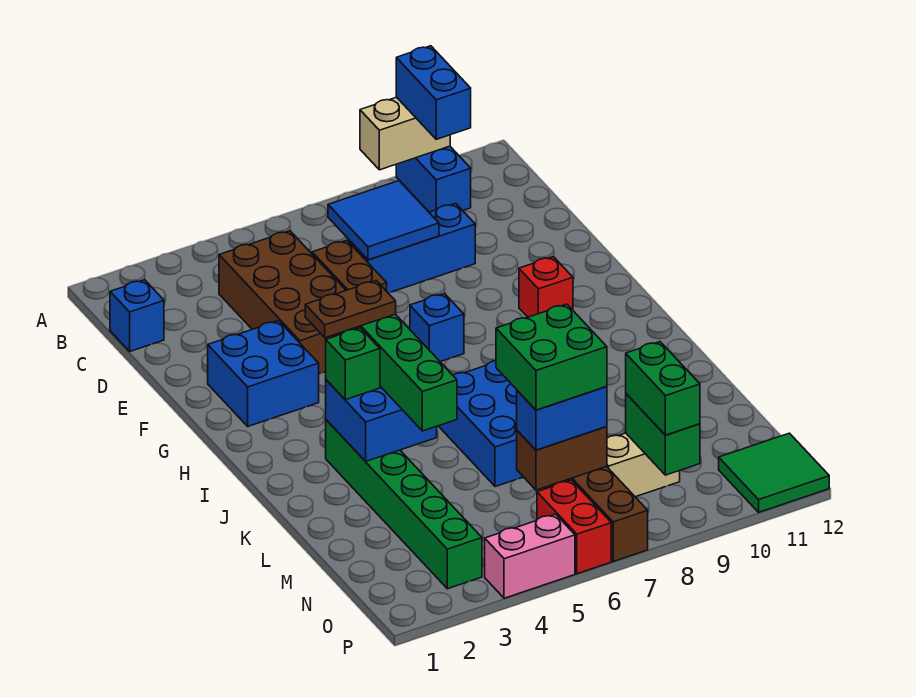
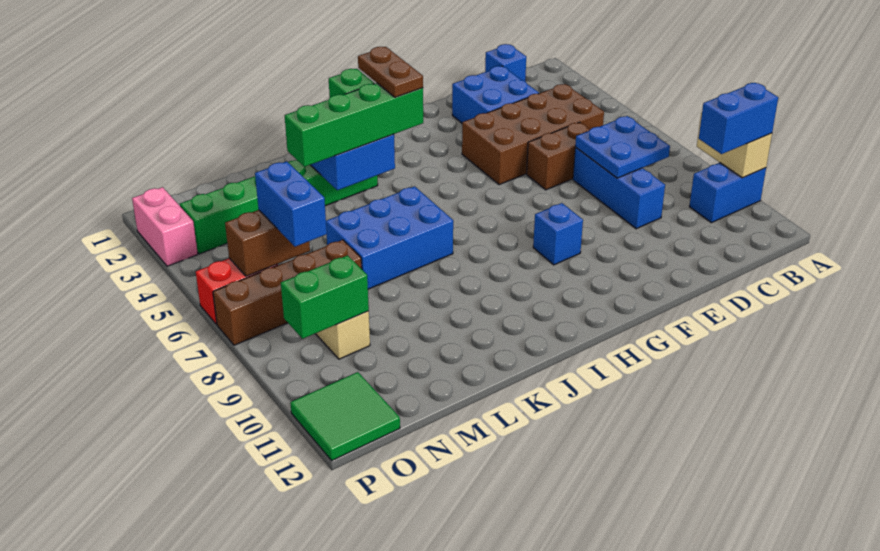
blue tile C7:D8 level 2 -> blue plate C7:D8 level 2
blue brick F2:G3 level 1 -> blue brick D2:E3 level 1
blue brick G7 level 1 -> blue brick G9 level 1
red brick G10 level 1 -> none
green brick M6:N7 level 4 -> none
brown brick N6:N7 level 2 -> brown brick N6:O6 level 2
green brick N9:O9 level 3 -> none
pink brick P4:P5 level 1 -> pink brick P2:P3 level 1

